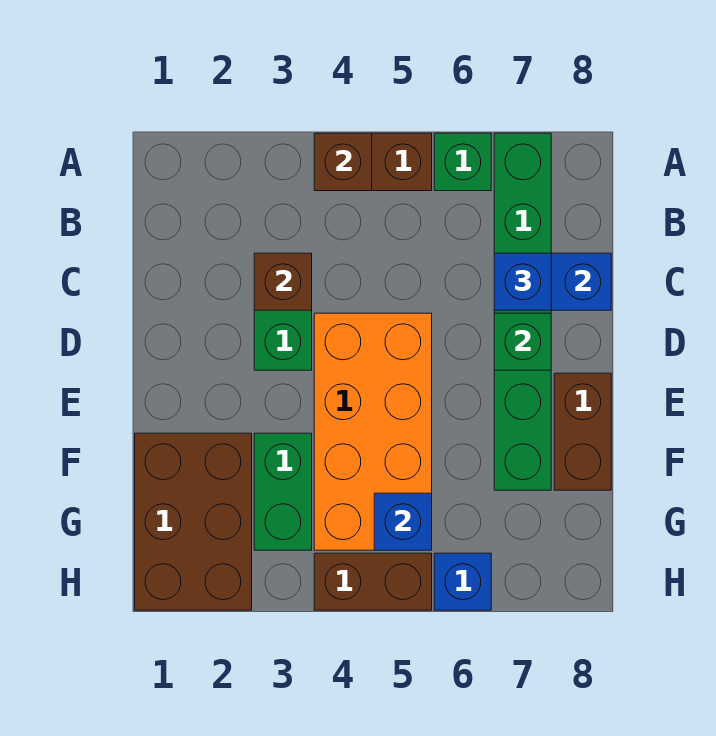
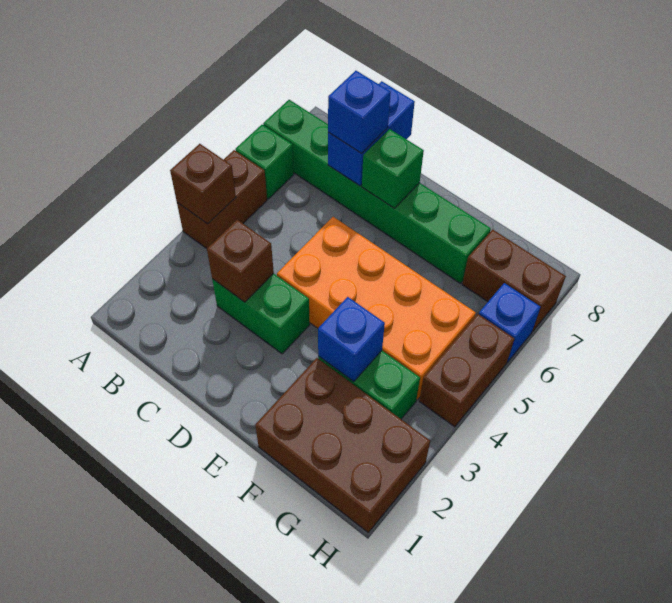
brown brick E8:F8 level 1 -> brown brick G7:H7 level 1
blue brick G5 level 2 -> blue brick F3 level 2

